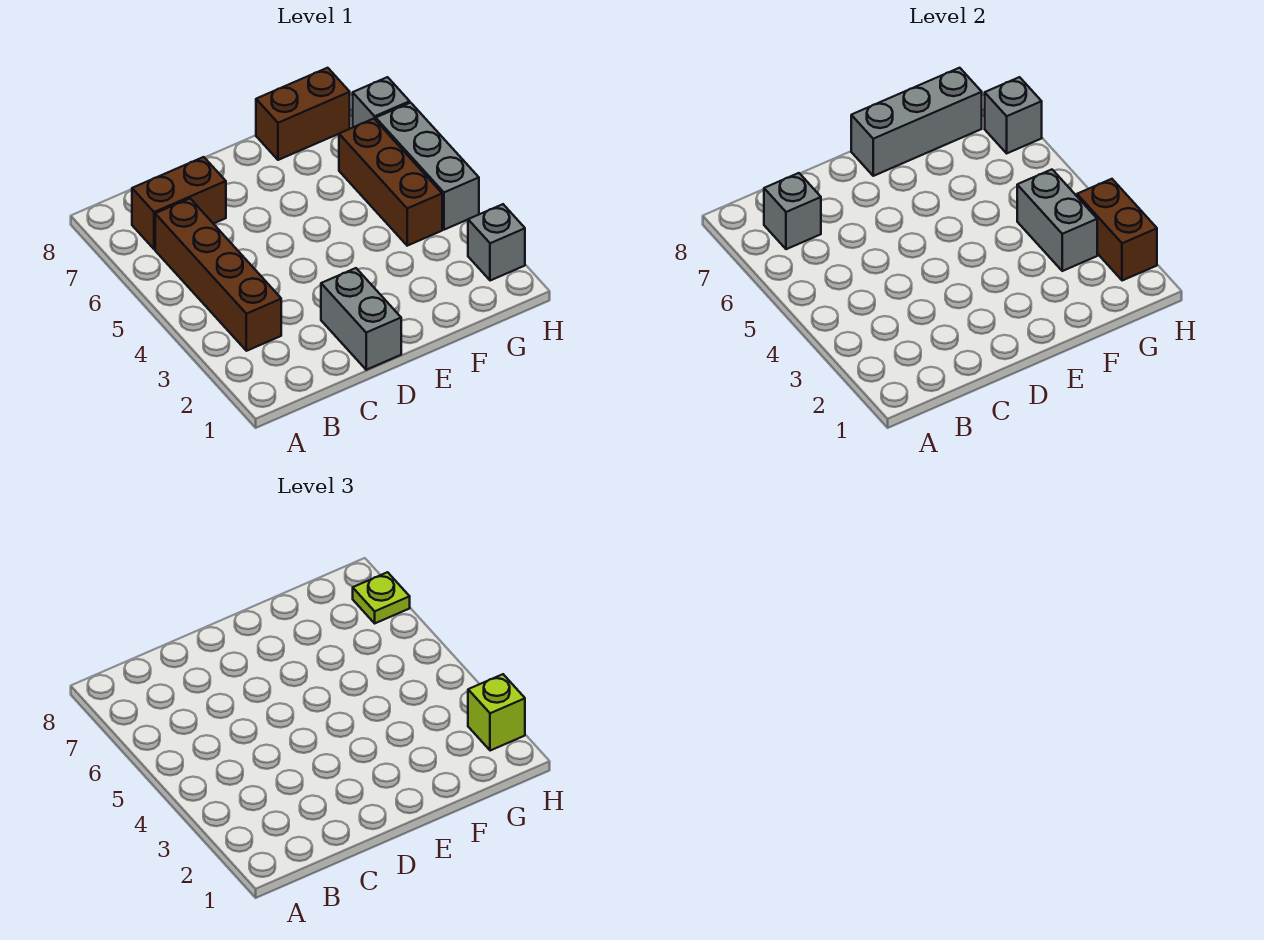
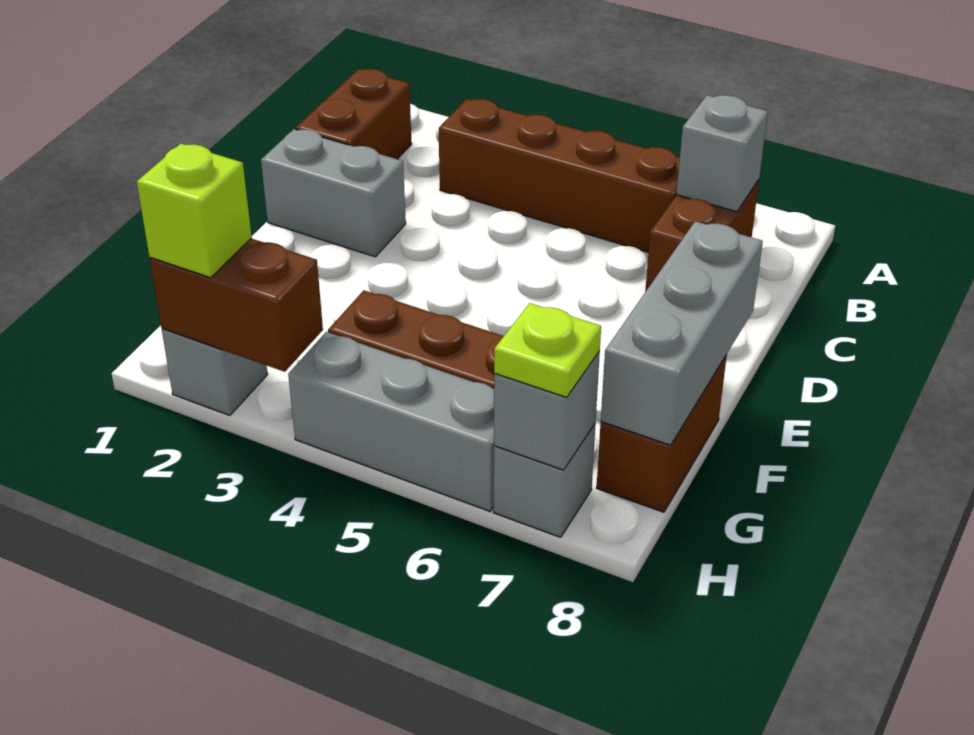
none -> brown brick B1:C1 level 1
grey brick G3:G4 level 2 -> none

